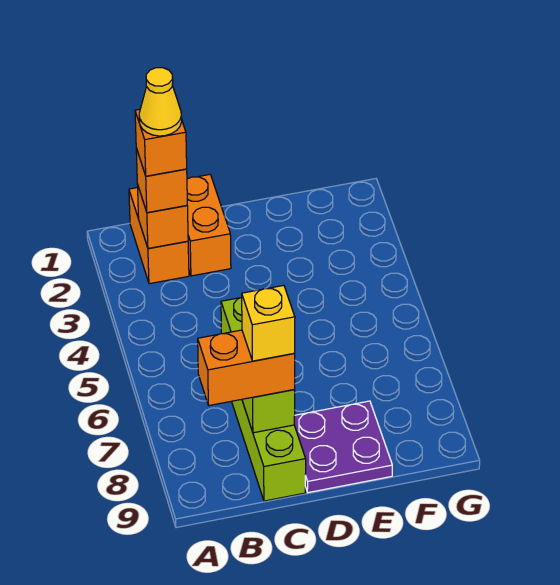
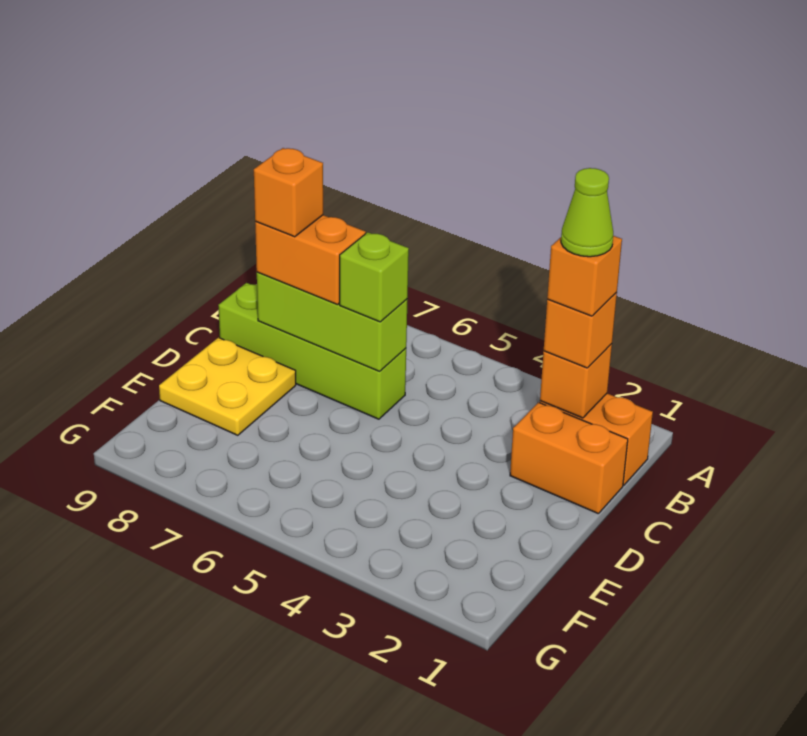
yellow cone B2 level 5 -> lime cone B2 level 5
orange brick B8:C8 level 3 -> orange brick C7:C8 level 3
none -> lime brick C6 level 3
yellow brick C8 level 4 -> orange brick C8 level 4
purple plate D8:E9 level 1 -> yellow plate D8:E9 level 1

